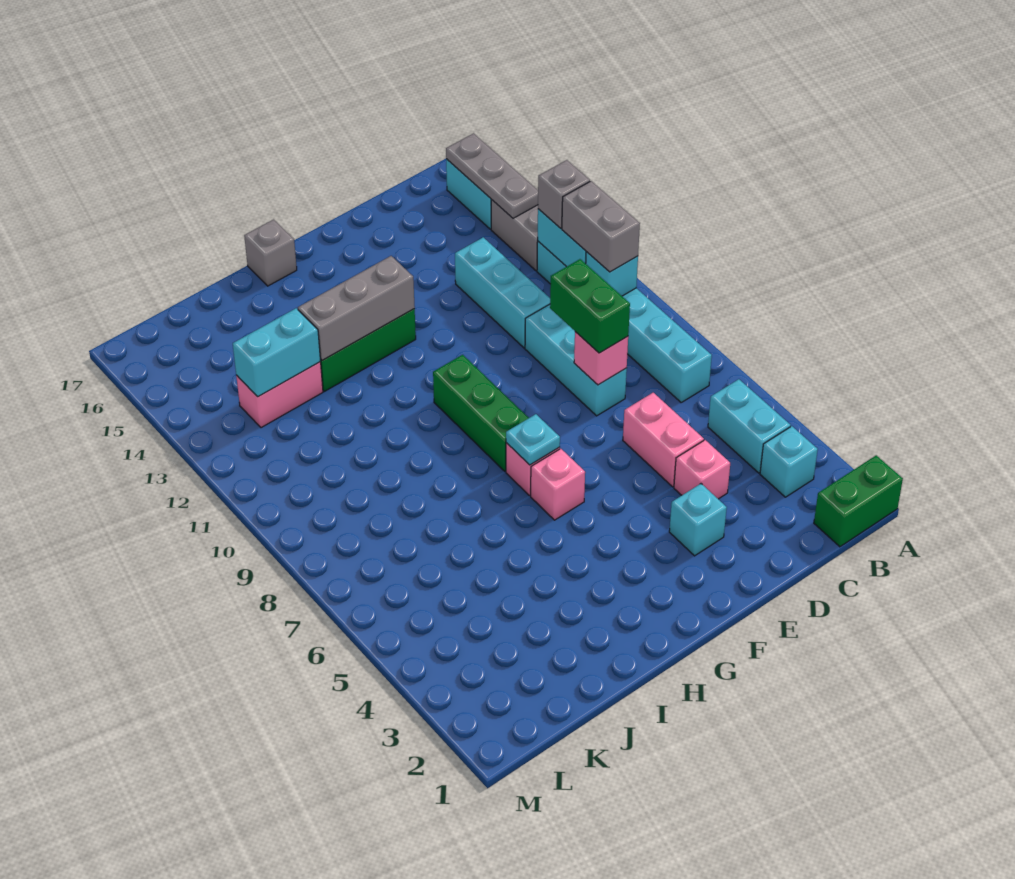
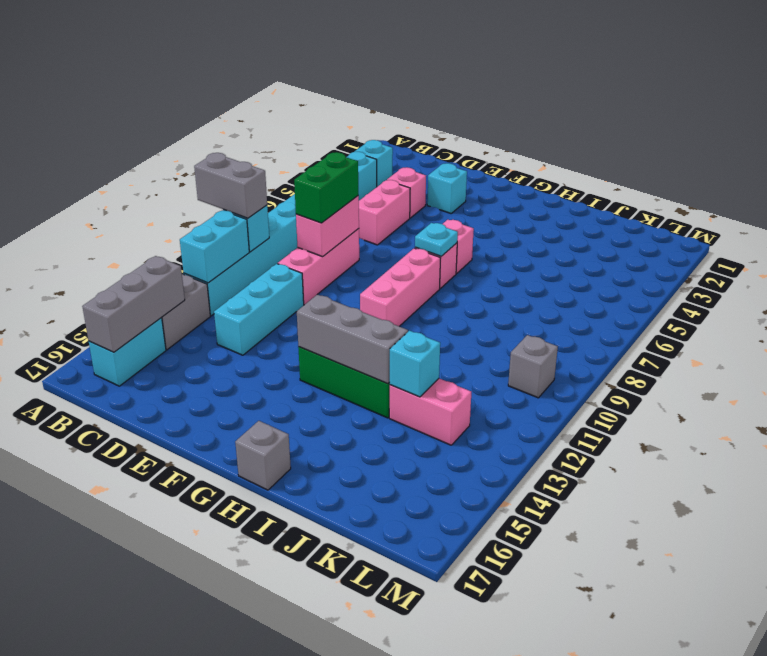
green brick A1:B1 level 1 -> none
grey brick B10:B11 level 3 -> grey brick A10:B10 level 3
grey brick B12 level 3 -> grey brick L10 level 1
grey plate B14:B16 level 2 -> grey brick B14:B16 level 2
cyan brick D8:D10 level 1 -> pink brick D8:D10 level 1
pink brick D8 level 2 -> pink brick D8:D9 level 2
green brick G8:G10 level 1 -> pink brick G8:G10 level 1
cyan brick J13:K13 level 2 -> cyan brick J13 level 2

